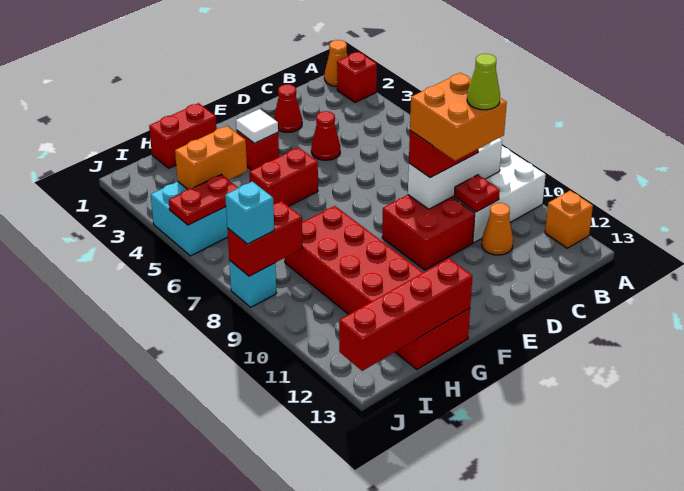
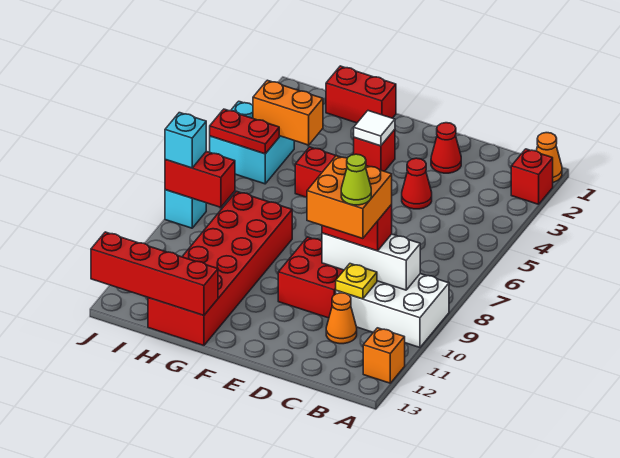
red plate C10 level 2 -> yellow plate C10 level 2

